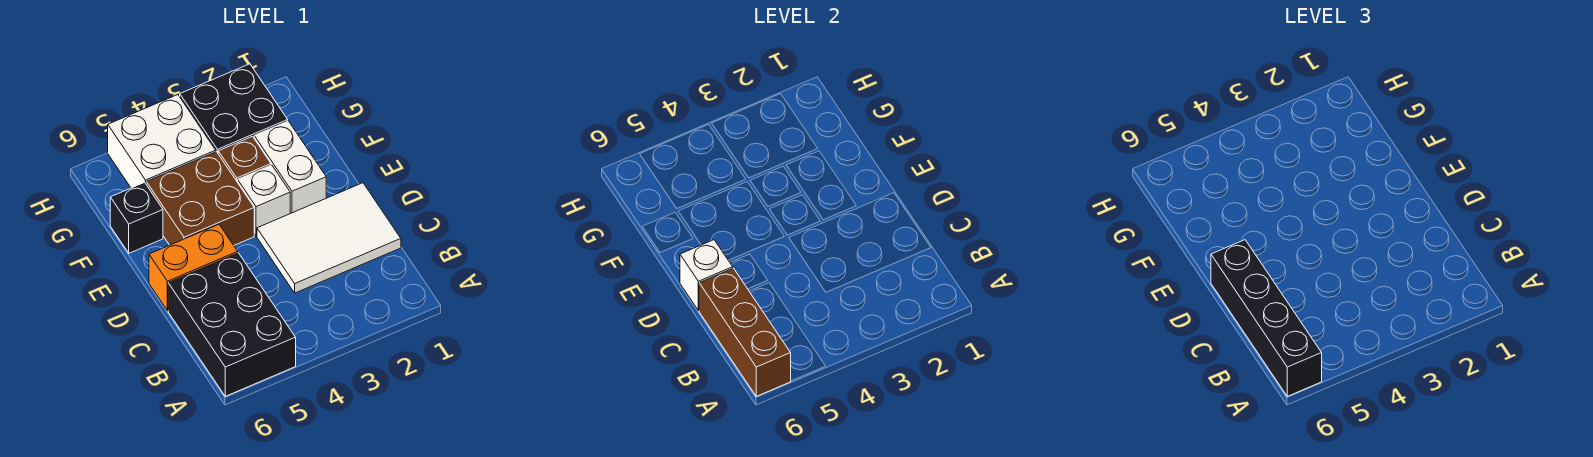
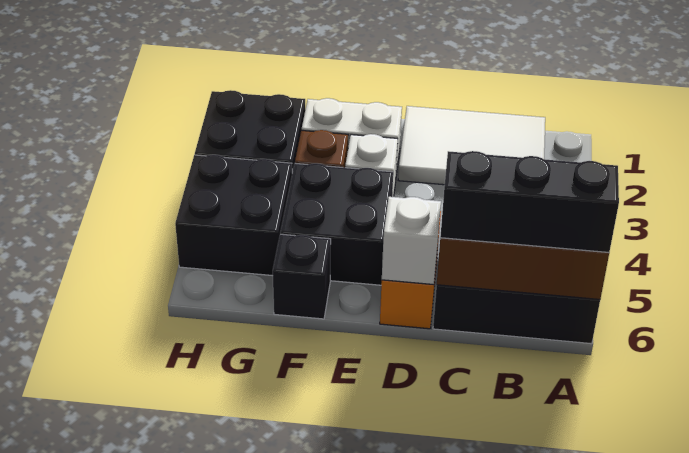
black brick A6:D6 level 3 -> black brick A6:C6 level 3
white tile C1:D3 level 1 -> white tile B1:D2 level 1
brown brick E4:F5 level 1 -> black brick E4:F5 level 1
white brick G4:H5 level 1 -> black brick G4:H5 level 1

